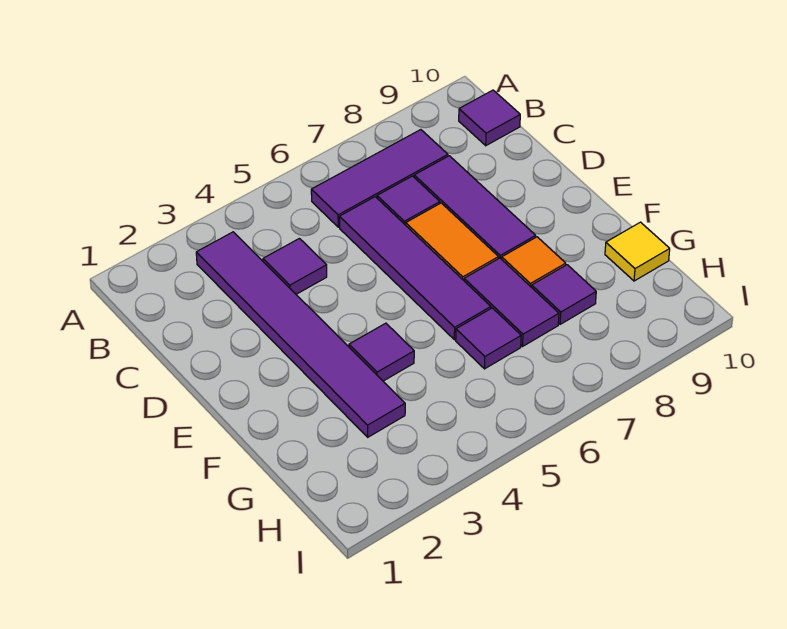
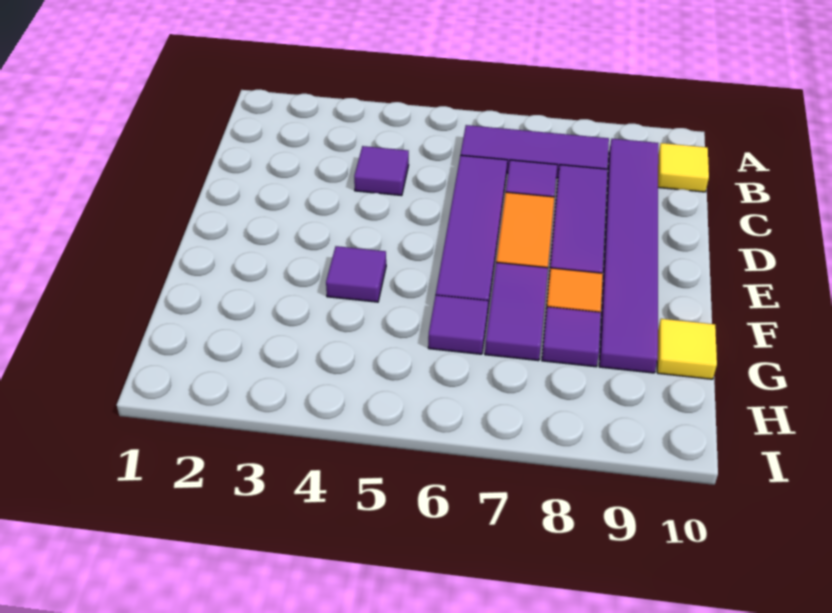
purple tile B3:G3 level 1 -> purple tile B9:G9 level 1
purple tile B10 level 1 -> yellow tile B10 level 1

